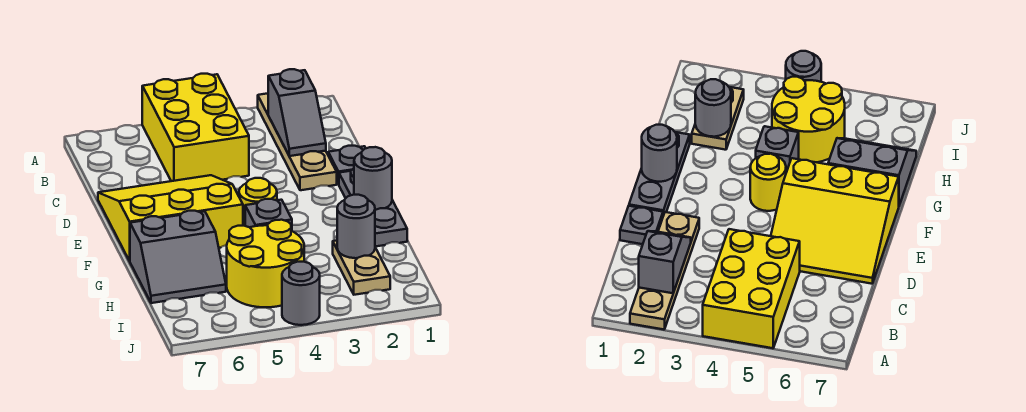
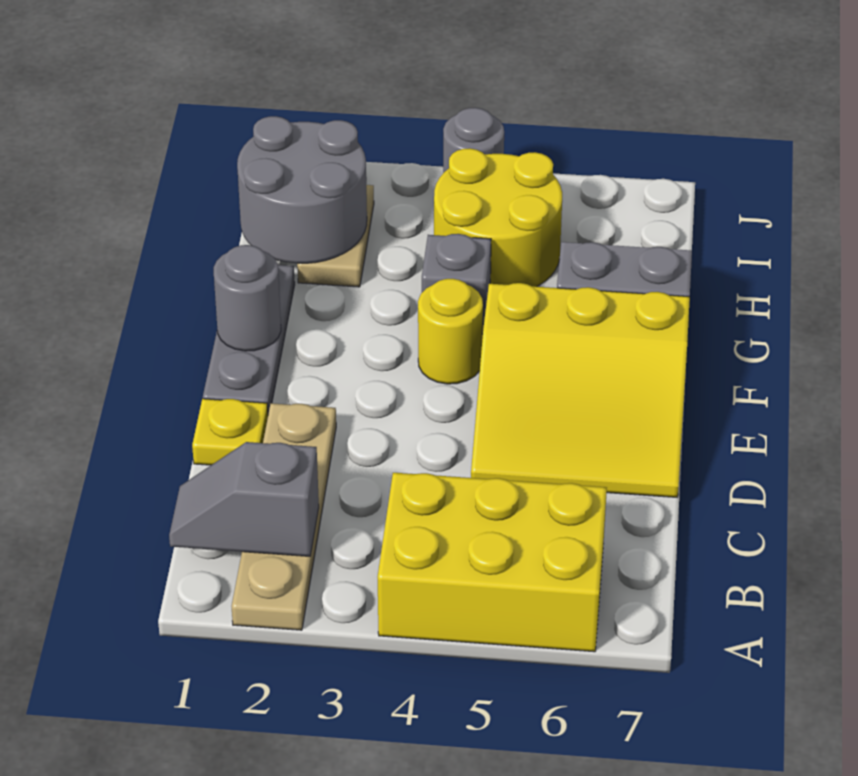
yellow brick A4:C5 level 1 -> yellow brick A4:B6 level 1
grey slope B2:C2 level 2 top B -> grey slope B1:B2 level 2 top 2
grey plate D1 level 1 -> yellow plate D1 level 1
grey round brick H2 level 2 -> grey round brick H1:I2 level 2

